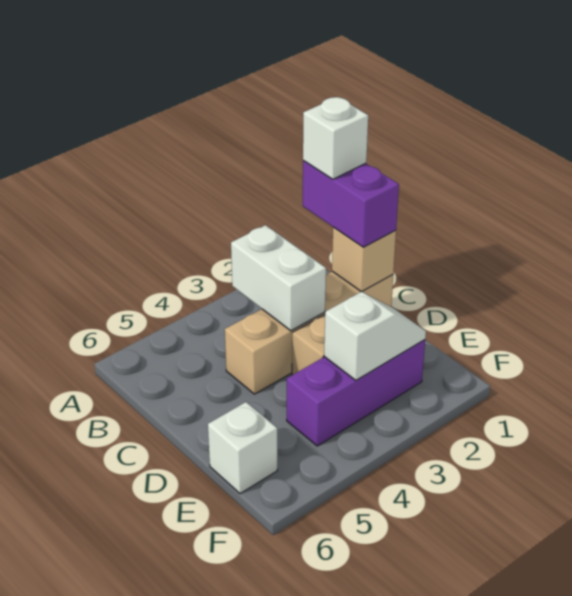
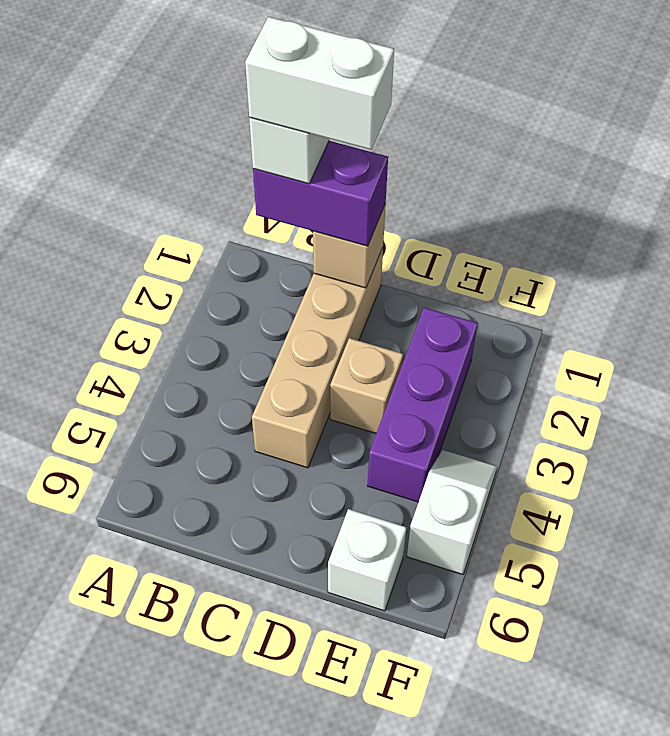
white brick B3:C3 level 2 -> white brick B1:C1 level 5
white slope E2:E3 level 2 top 3 -> white slope F4:F5 level 1 top 5

